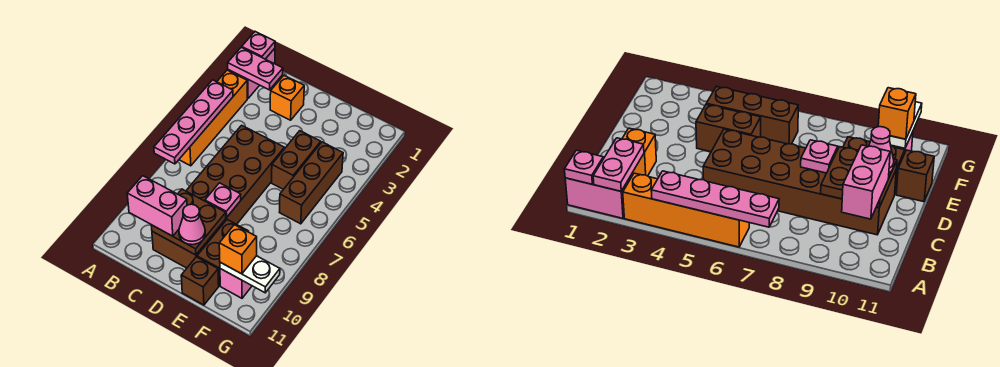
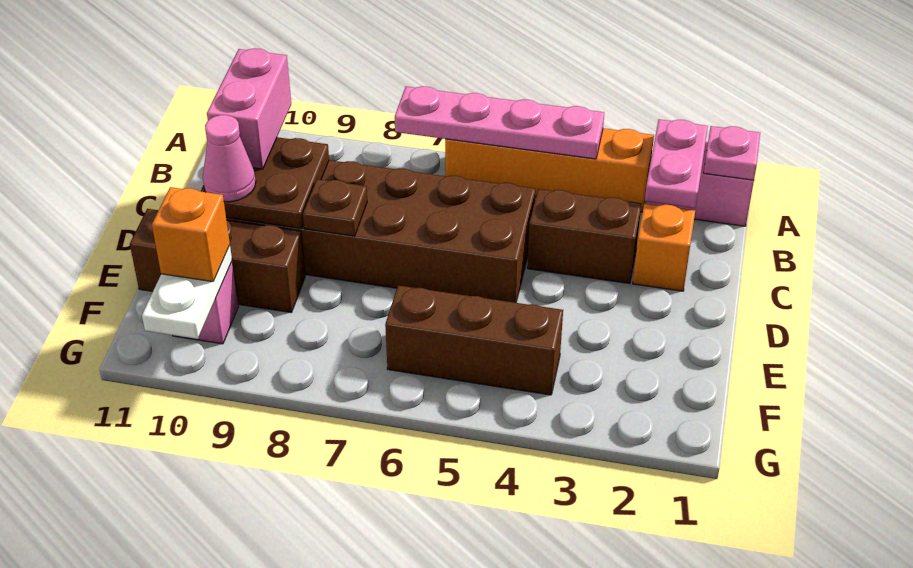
pink plate D8 level 2 -> brown plate D8 level 2
brown brick E4:E5 level 1 -> brown brick C3:C4 level 1

